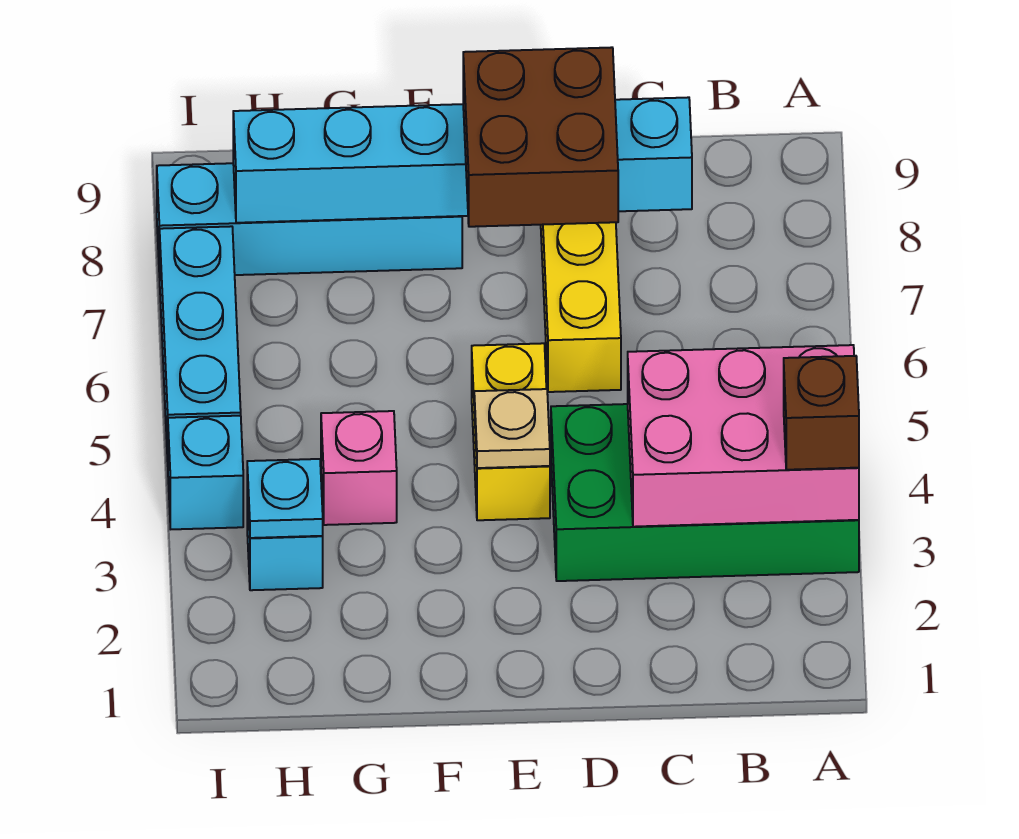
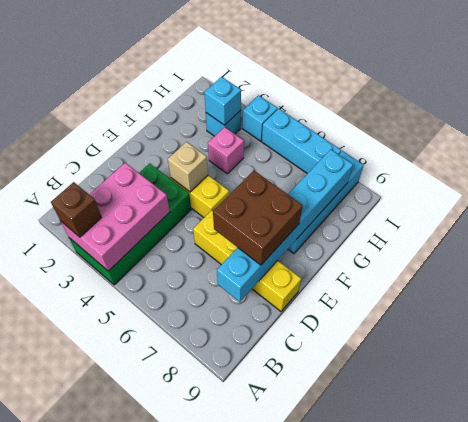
tan plate E4 level 2 -> tan brick E4 level 2
cyan plate H3 level 2 -> cyan brick H3 level 2

